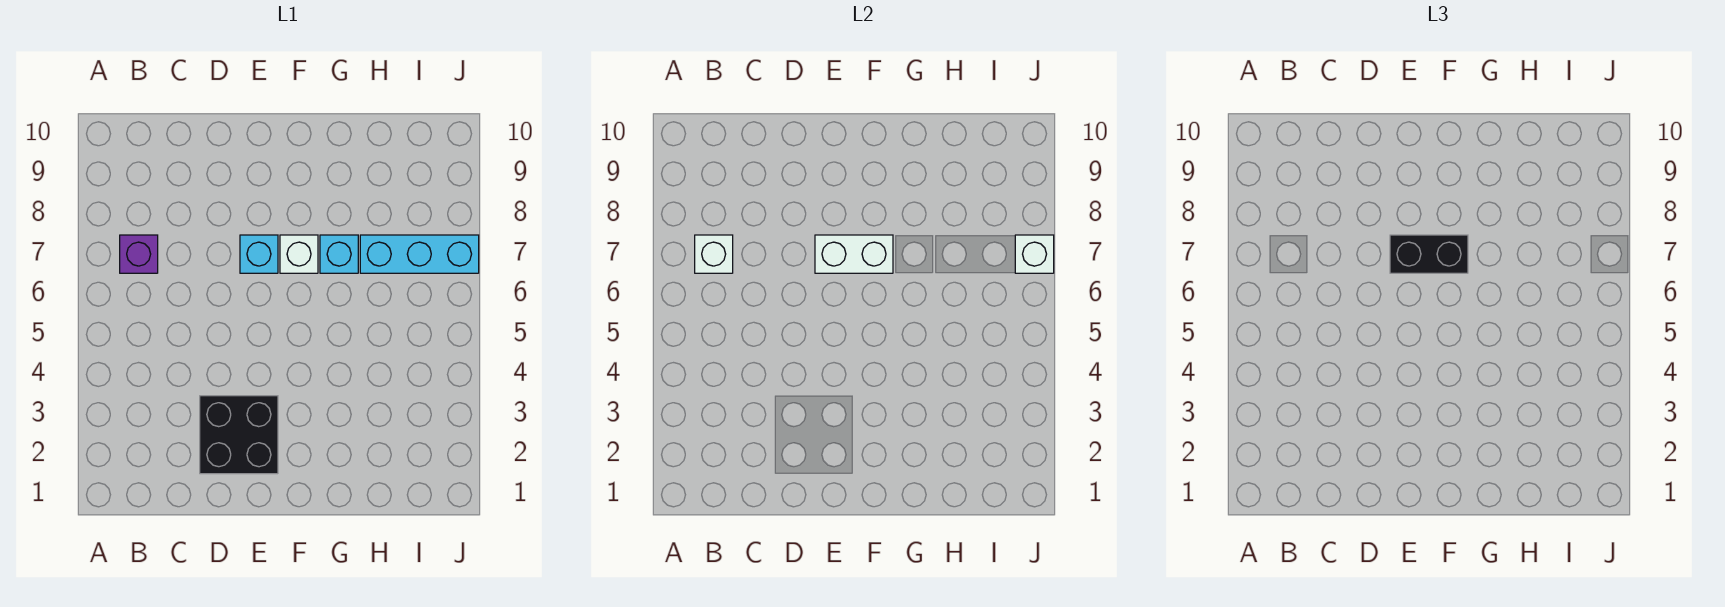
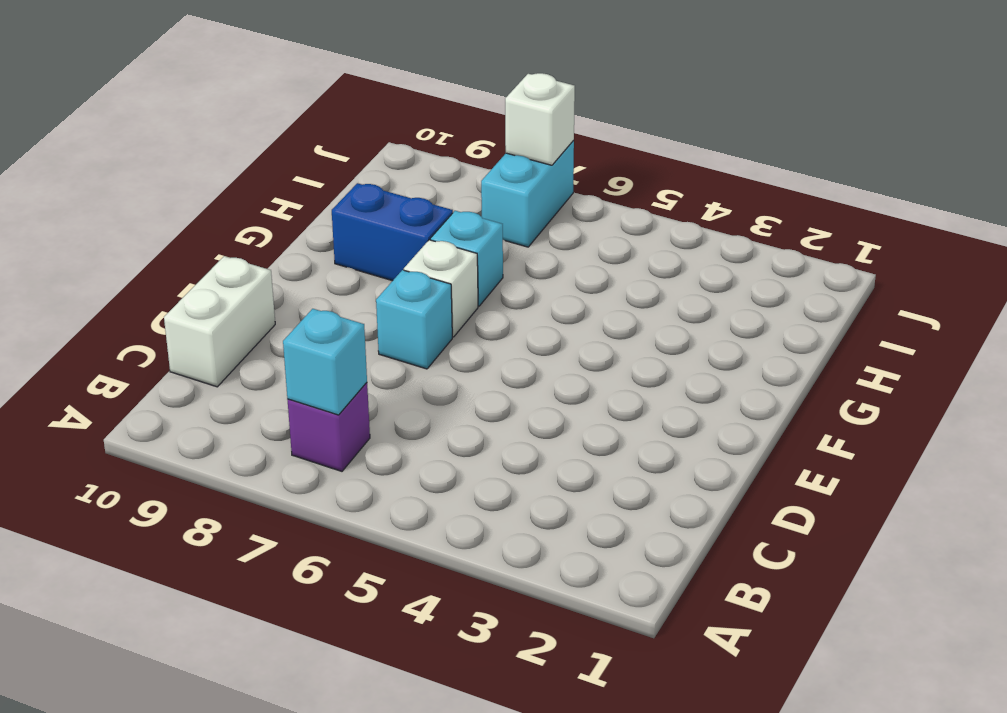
white brick B7 level 2 -> cyan brick B7 level 2
black brick D2:E3 level 1 -> none
white brick E7:F7 level 2 -> white brick C10:D10 level 1
black brick E7:F7 level 3 -> none
none -> blue brick G8:G9 level 1
cyan brick H7:J7 level 1 -> cyan brick I7:J7 level 1

